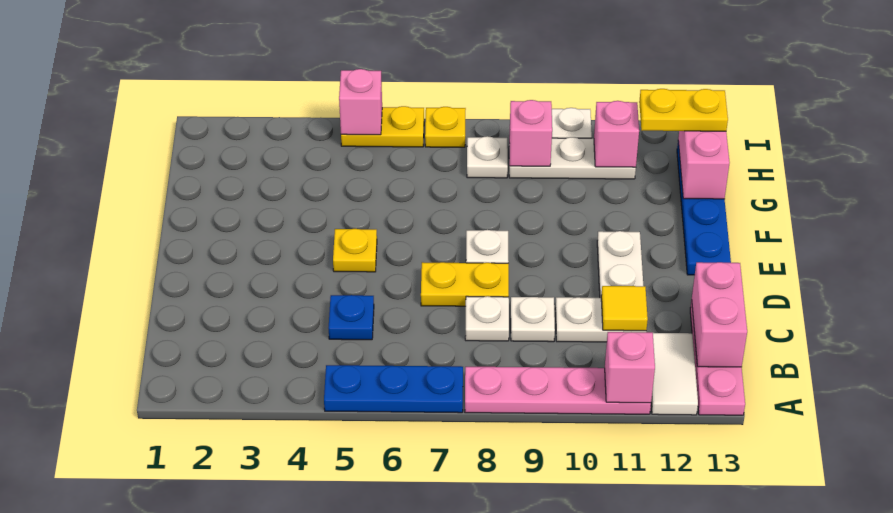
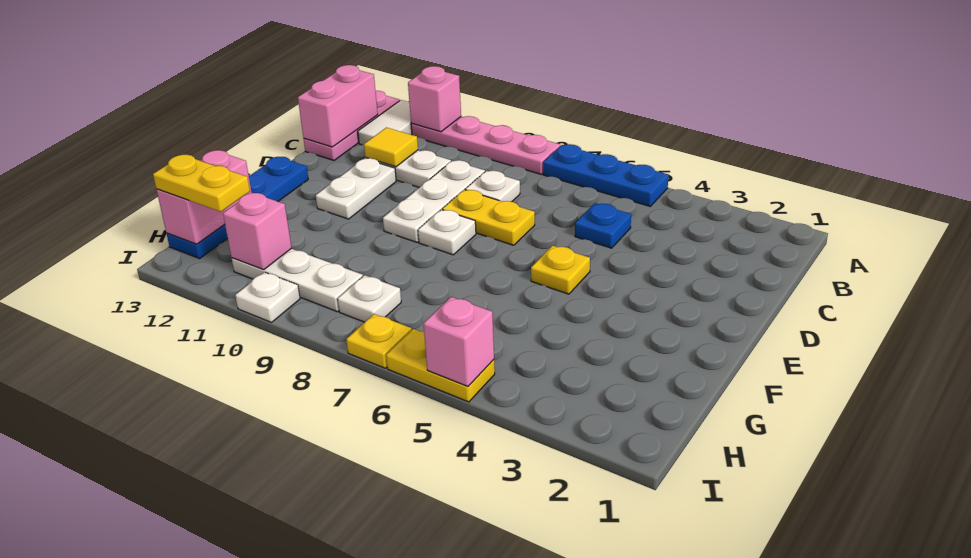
white plate C9 level 1 -> white plate C9:E9 level 1
pink brick H9 level 2 -> none

